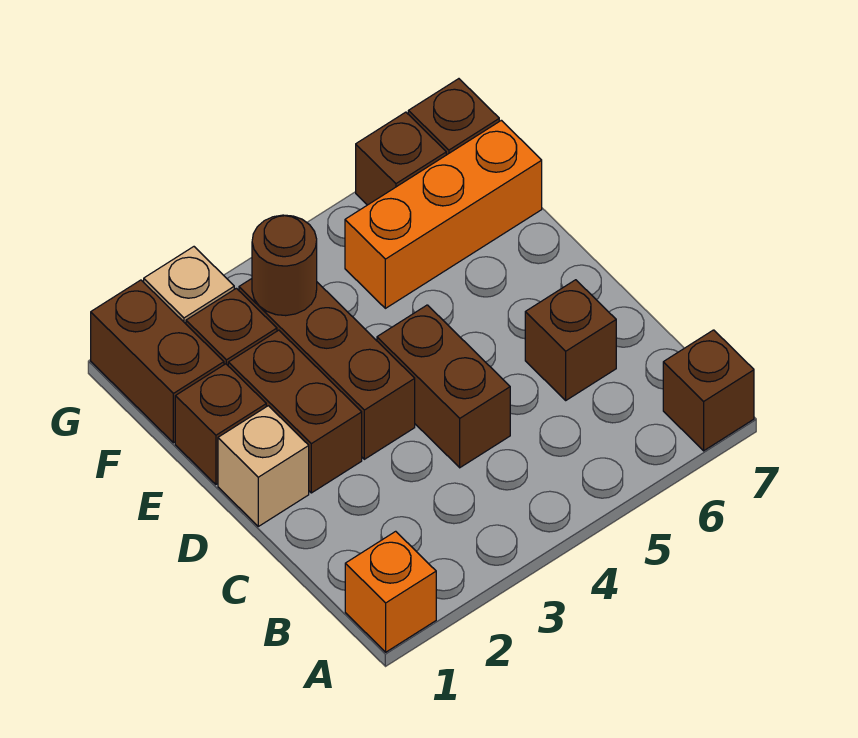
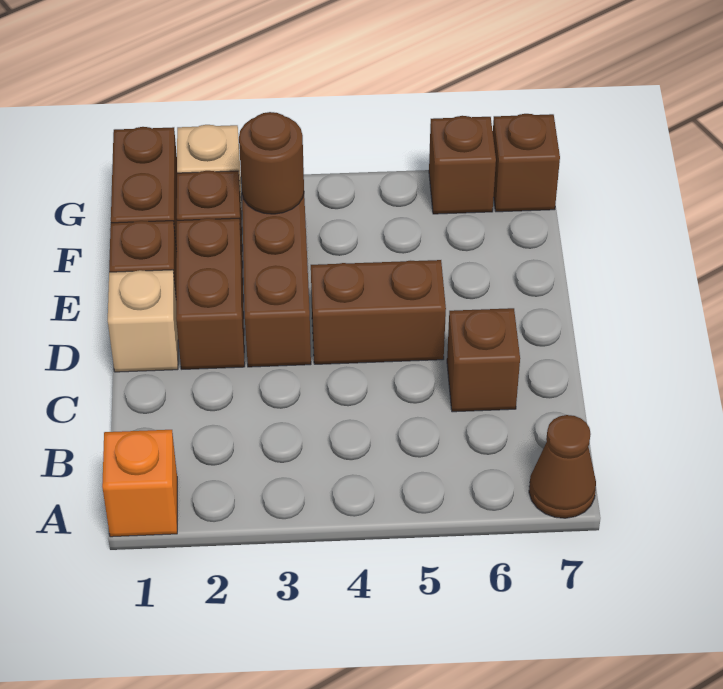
brown brick A7 level 1 -> brown cone A7 level 1
brown brick C4:D4 level 1 -> brown brick D4:D5 level 1
orange brick F5:F7 level 1 -> none

